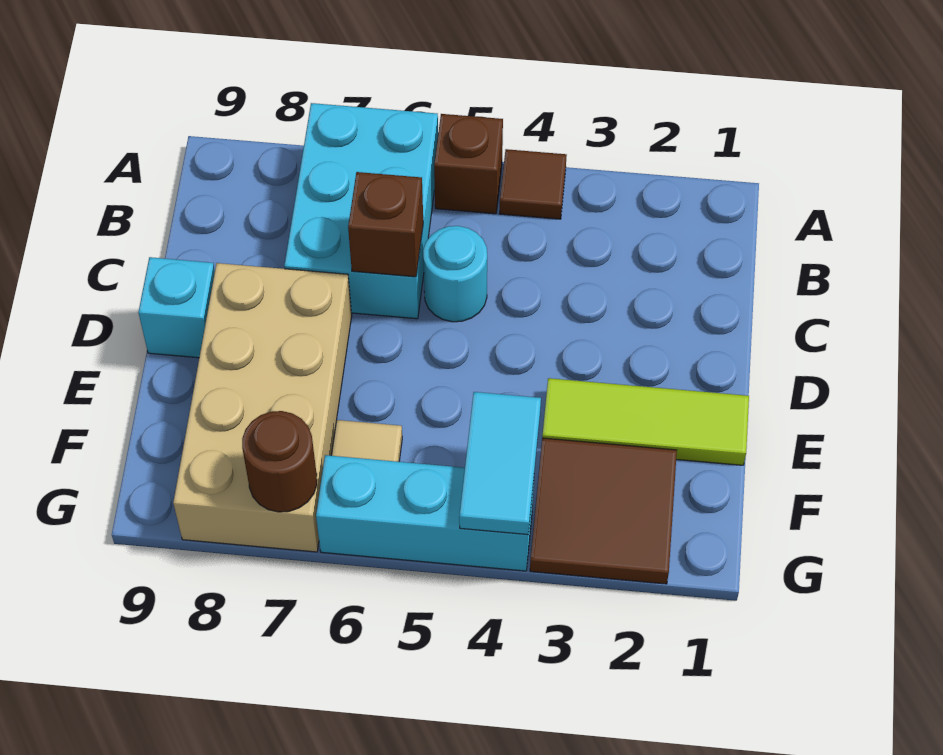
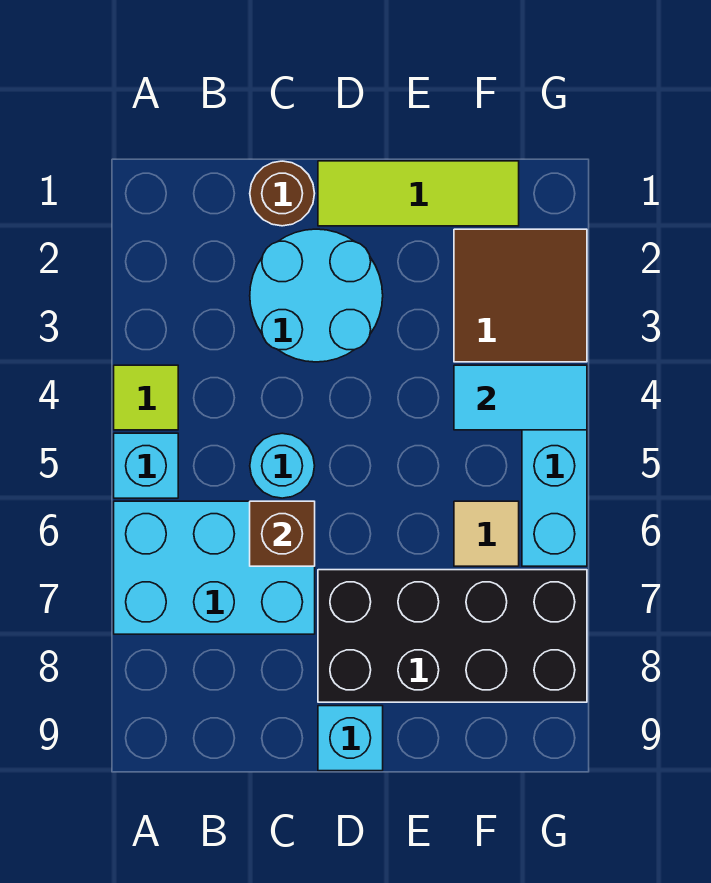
brown tile A4 level 1 -> lime tile A4 level 1
brown brick A5 level 1 -> cyan brick A5 level 1
none -> cyan round brick C2:D3 level 1
tan brick D7:G8 level 1 -> black brick D7:G8 level 1
lime tile E1:E3 level 1 -> lime tile D1:F1 level 1
brown round brick G7 level 2 -> brown round brick C1 level 1

